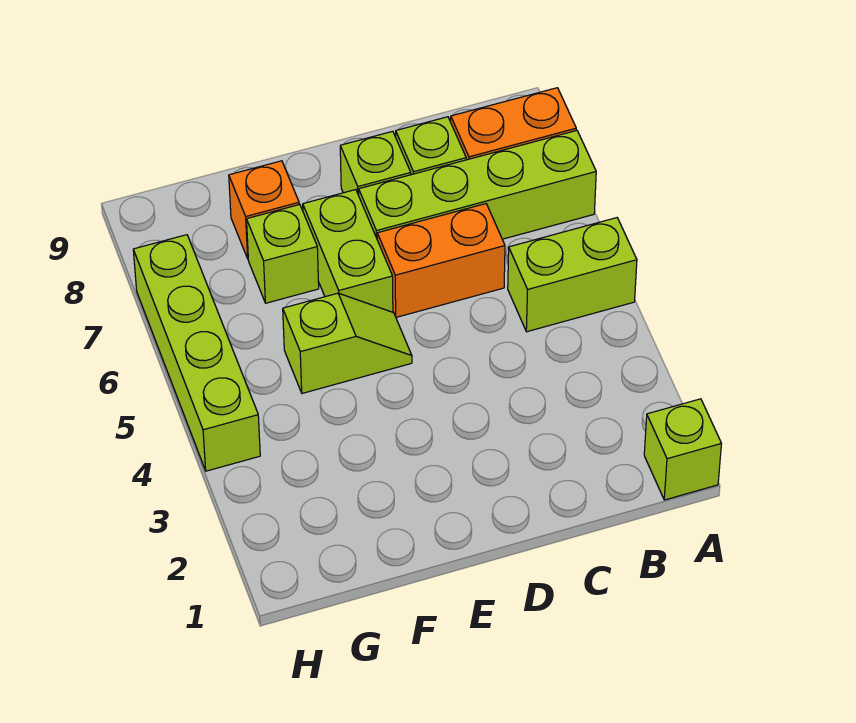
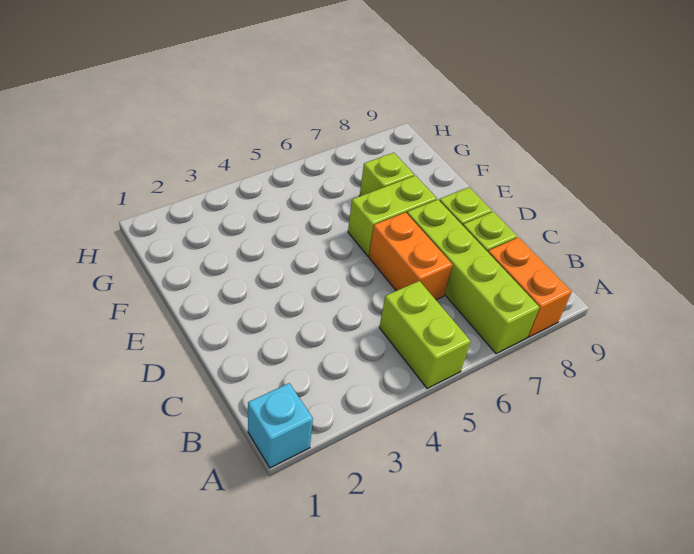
lime brick A1 level 1 -> cyan brick A1 level 1
lime slope E5:F5 level 1 top F -> none
orange brick F8 level 1 -> none
lime brick H4:H7 level 1 -> none

